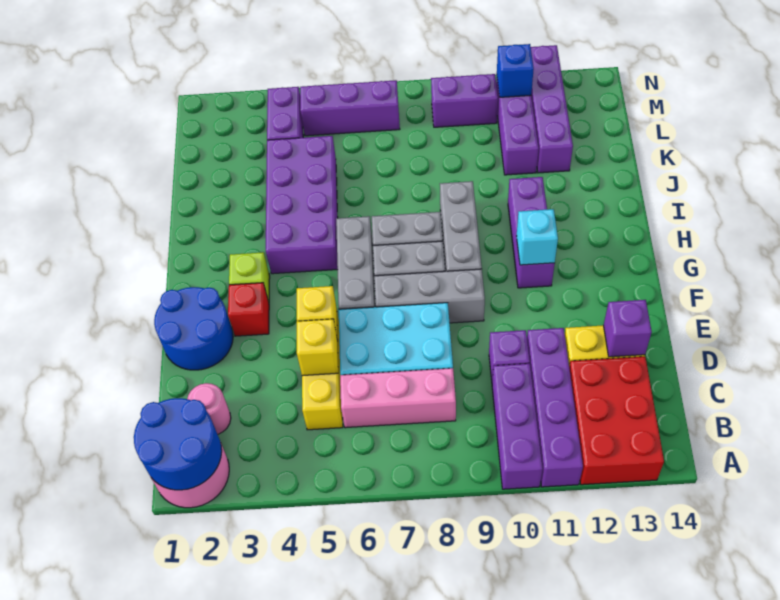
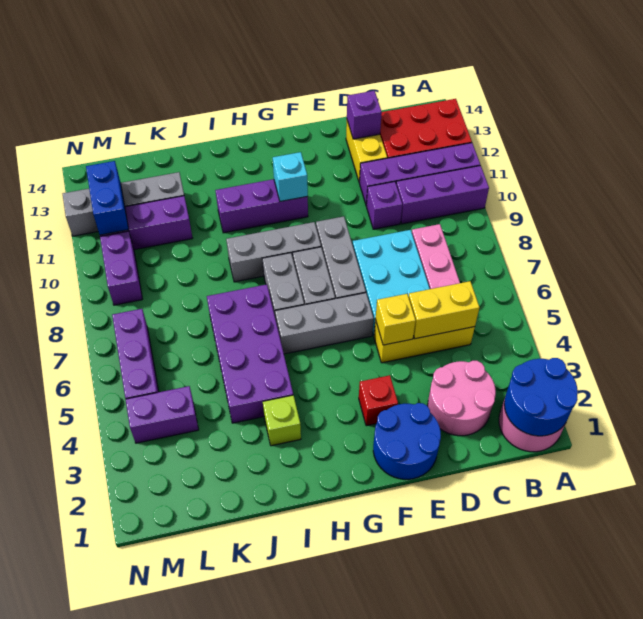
pink round brick C2 level 1 -> pink round brick C2:D3 level 1
yellow brick D5 level 2 -> yellow brick C5:D5 level 2
lime brick G3 level 1 -> lime brick I3 level 1
purple brick H4:K5 level 1 -> purple brick I4:J7 level 1
purple brick K12:N12 level 1 -> grey brick K12:N12 level 1
blue brick M11 level 2 -> blue brick M11:M12 level 2

